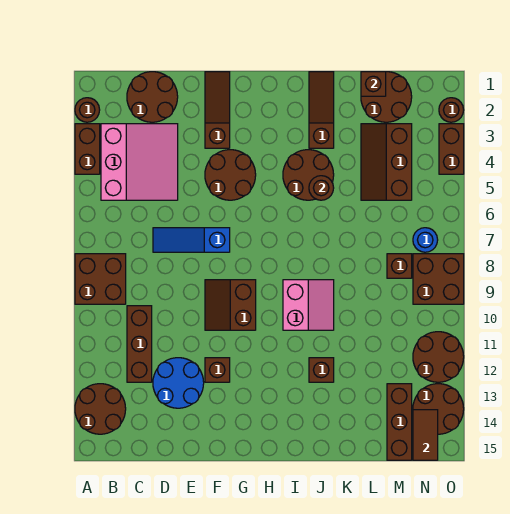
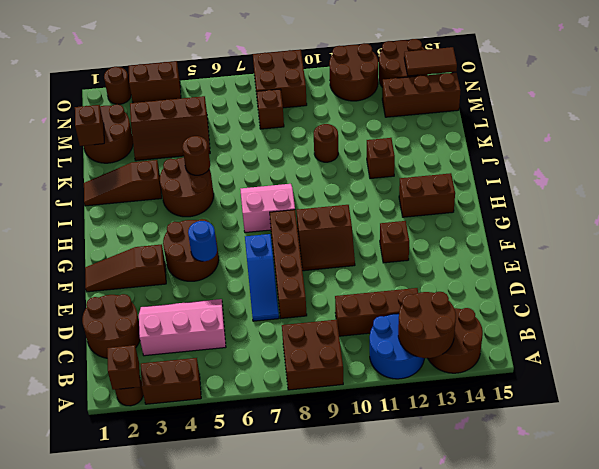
none -> brown brick A2 level 2
none -> brown round brick A12:B13 level 2
pink slope B3:D5 level 1 top B -> pink slope C3:D5 level 1 top C
none -> brown brick D8:G8 level 1
blue round brick D12:E13 level 1 -> blue round brick A11:B12 level 1
none -> brown brick H13:H14 level 1
pink slope I9:J10 level 1 top I -> pink slope H7:I8 level 1 top H
none -> brown round brick K10 level 1
blue round brick N7 level 1 -> blue round brick F5 level 2

